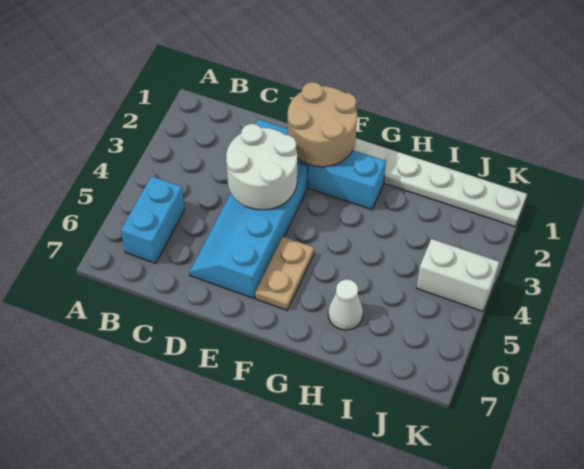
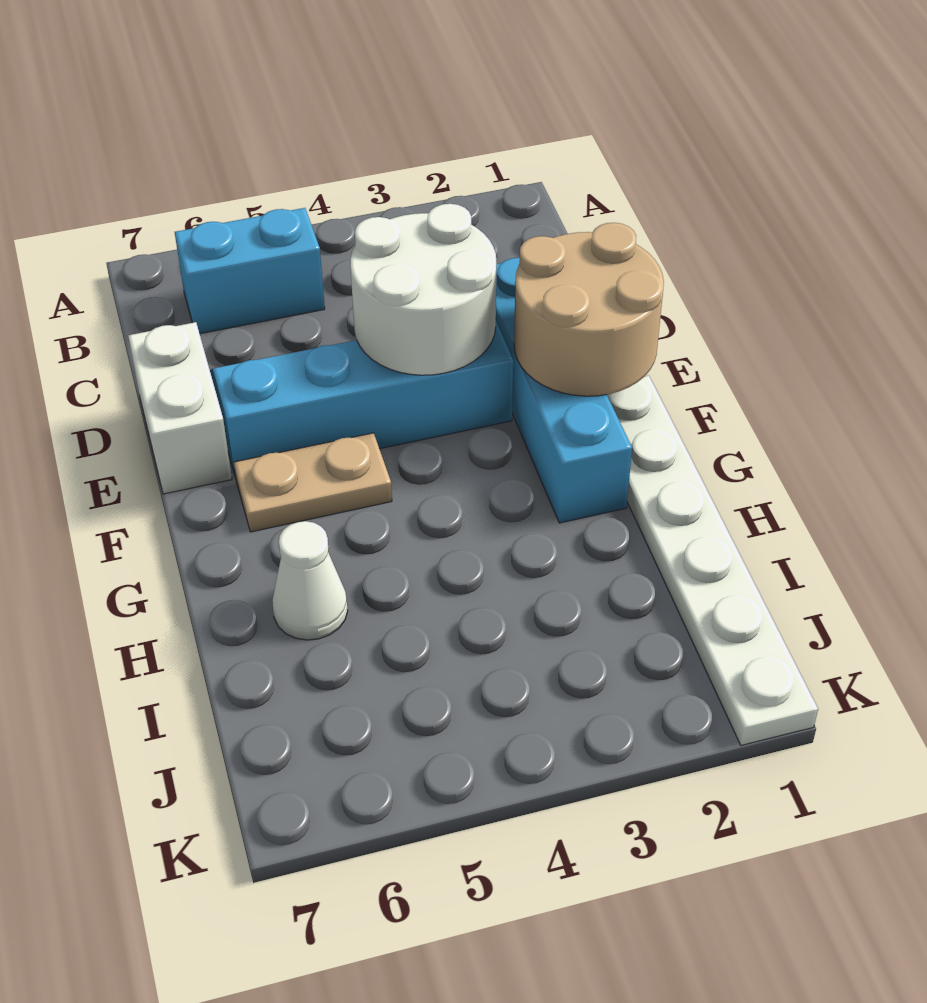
white brick J4:K4 level 1 -> white brick D7:E7 level 1

